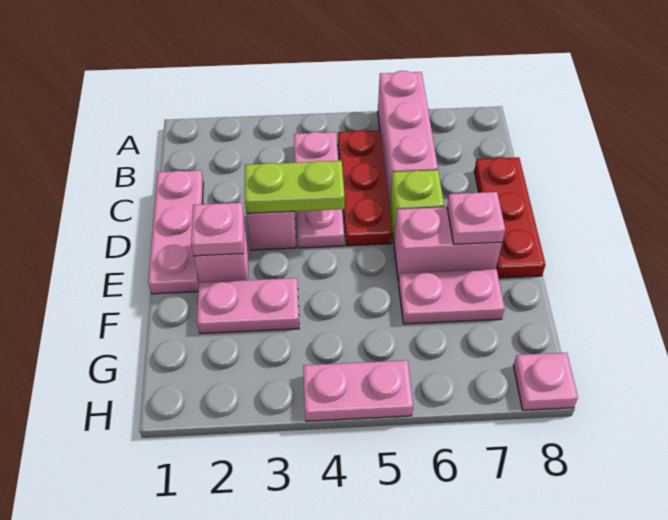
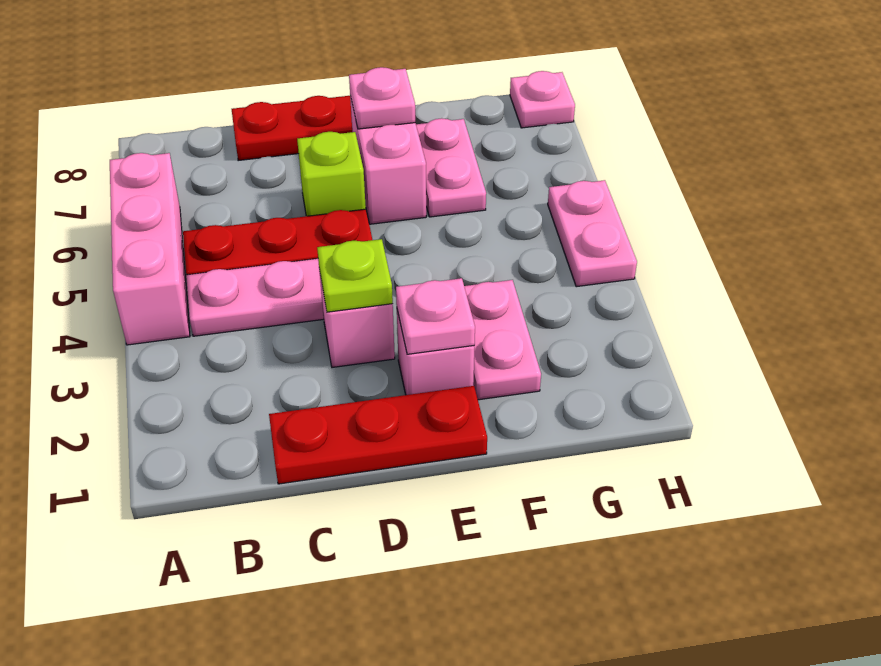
pink brick A6:C6 level 1 -> pink brick A4:A6 level 1
pink plate C1:E1 level 1 -> red plate C1:E1 level 1
lime plate D3:D4 level 2 -> lime plate D3 level 2

